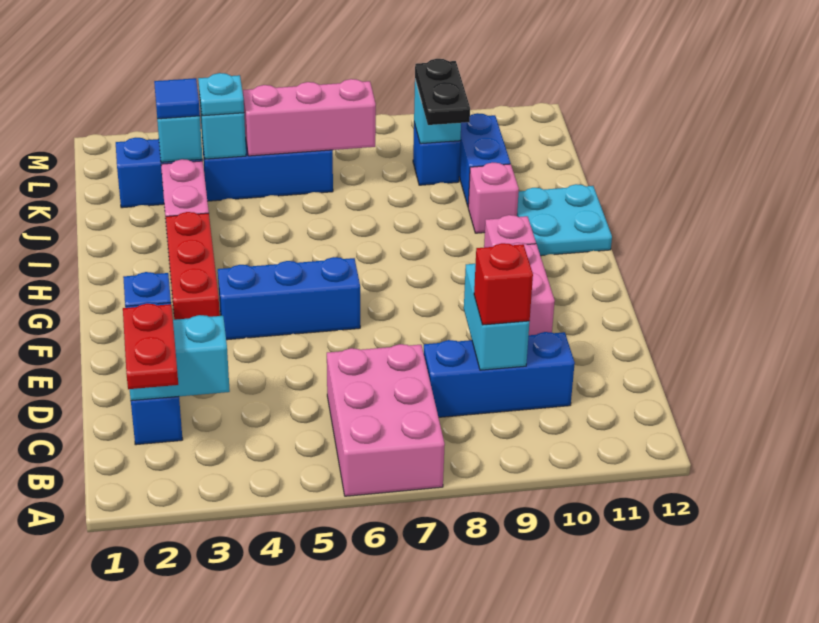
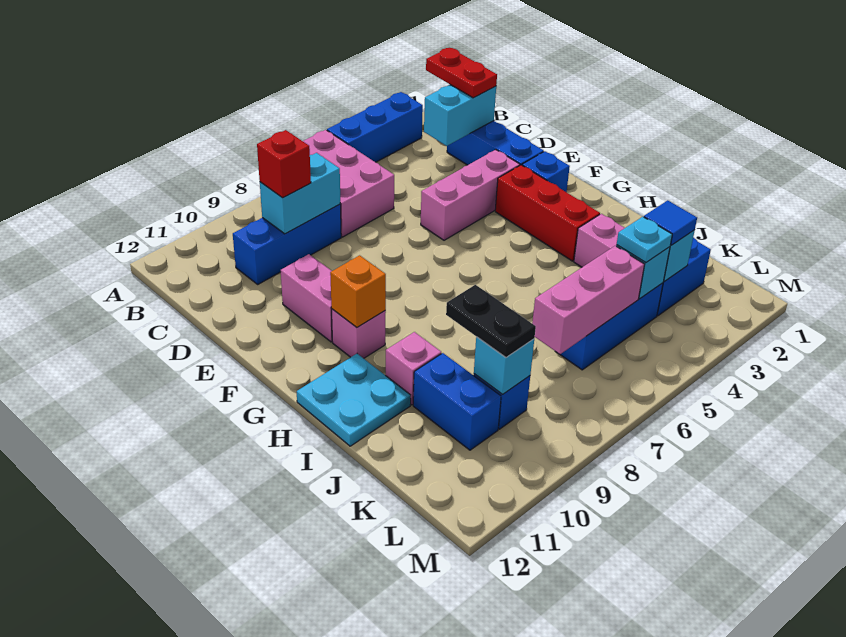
cyan brick C9:D9 level 2 -> cyan brick C8:C9 level 2
none -> pink brick E3:E5 level 1
blue brick F4:F6 level 1 -> blue brick A3:A5 level 1
none -> orange brick G10 level 2

